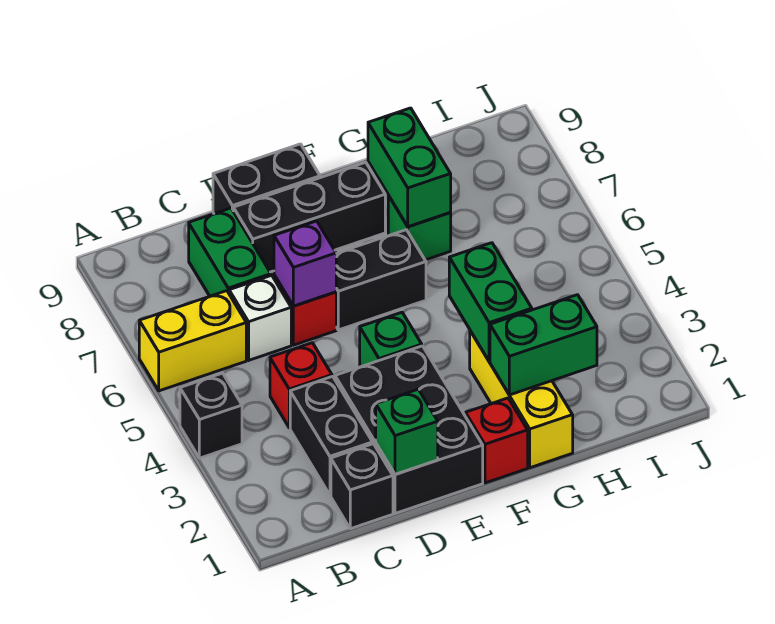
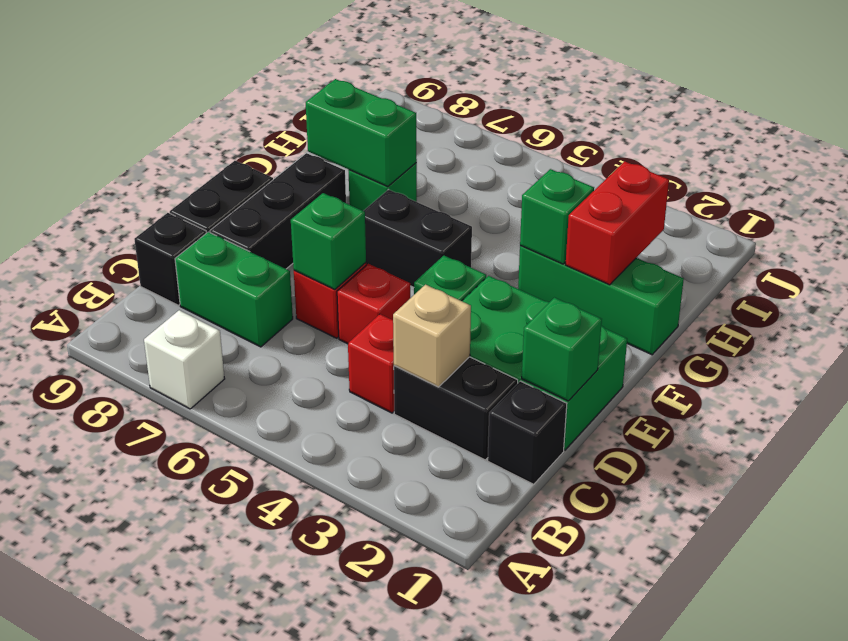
black brick A4 level 1 -> black brick C9 level 1
yellow brick A6:B6 level 1 -> none
none -> tan brick C3 level 2
white brick C6 level 1 -> white brick A7 level 1
black brick D1:E3 level 1 -> green brick D1:E3 level 1
purple brick D6 level 2 -> green brick D6 level 2
black brick E6:F6 level 1 -> black brick F5:F6 level 1
red brick F1 level 1 -> red brick D5 level 1
yellow brick G1:G3 level 1 -> green brick G1:G3 level 1
green brick G2:H2 level 2 -> red brick G2:H2 level 2
green brick G3:G4 level 2 -> green brick G3 level 2

